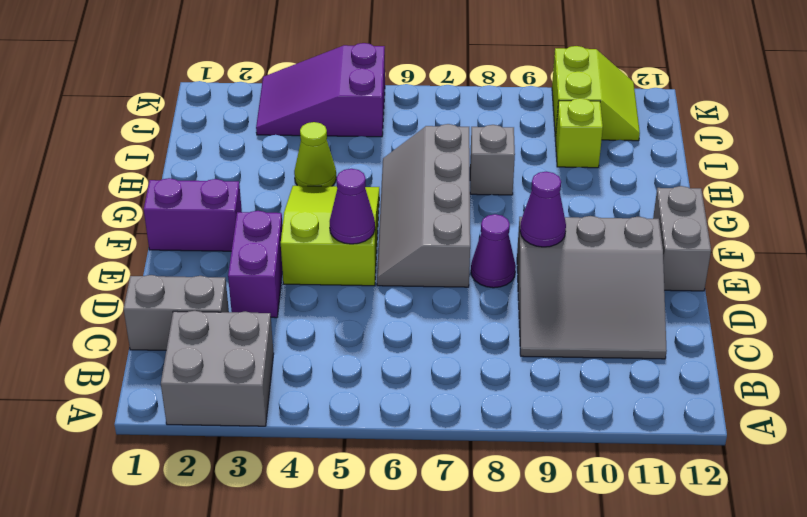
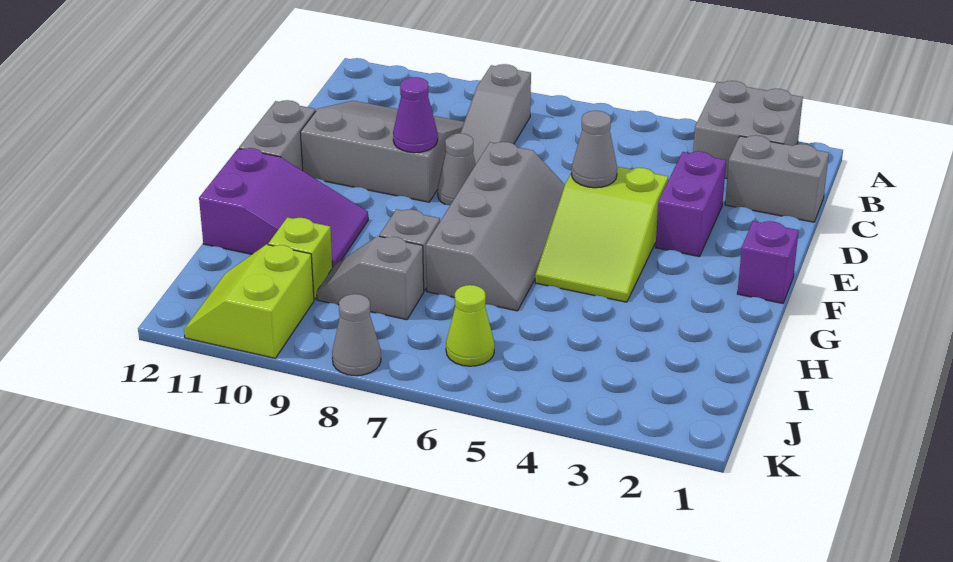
none -> grey slope B8:D8 level 1 top B
purple cone E5 level 2 -> grey cone E5 level 2
purple cone E8 level 1 -> grey cone E8 level 1
purple brick F1:F2 level 1 -> purple brick F1 level 1
lime cone H4 level 1 -> lime cone J6 level 1
none -> grey slope I8:I9 level 1 top 8
purple slope J3:K5 level 1 top 5 -> purple slope G10:H12 level 1 top 12
none -> grey cone K8 level 1

